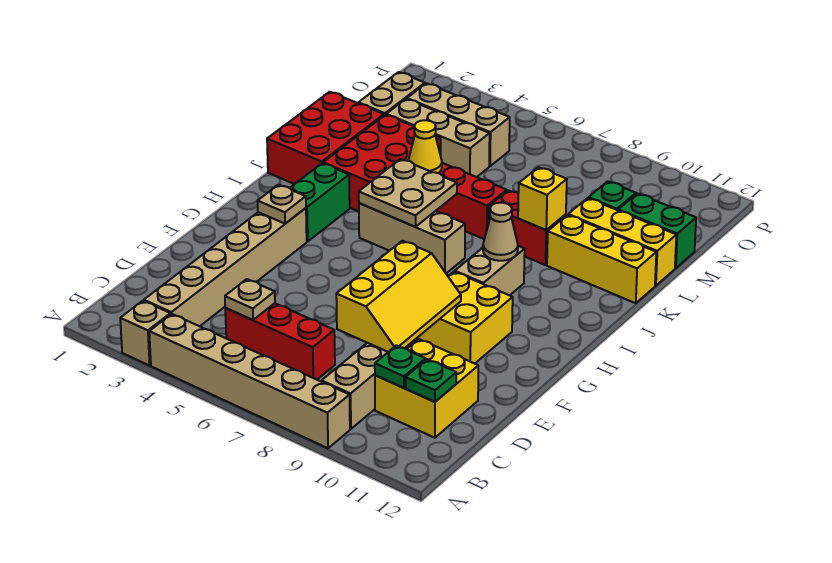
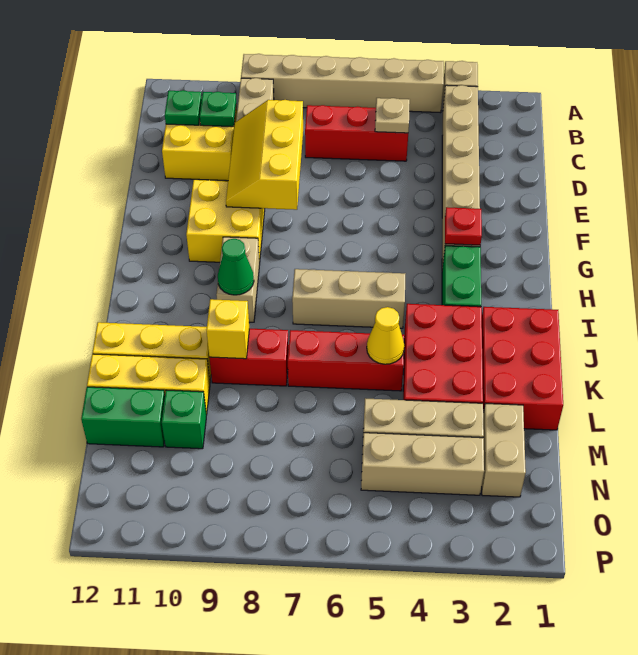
tan plate G3 level 2 -> red plate G3 level 2
tan plate I5:J6 level 2 -> none
tan cone I9 level 2 -> green cone I9 level 2

